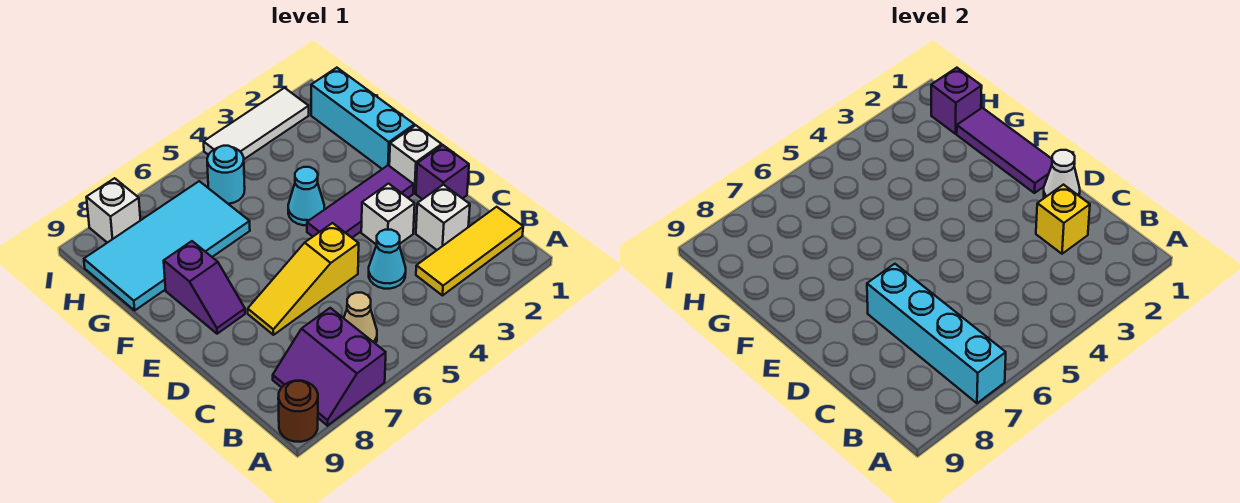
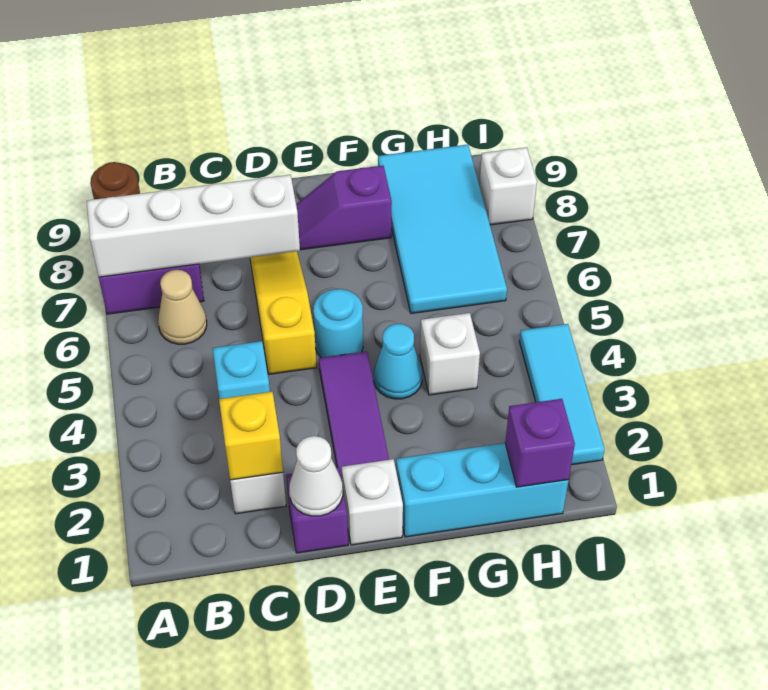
cyan brick A7:D7 level 2 -> white brick A7:D7 level 2
yellow tile B1:B3 level 1 -> none
cyan cone C4 level 1 -> cyan brick C4 level 1
white brick D3 level 1 -> white brick G4 level 1
purple tile E1:G1 level 2 -> none
cyan round brick H5 level 1 -> cyan round brick E5 level 1
white tile I2:I4 level 1 -> cyan tile I2:I4 level 1

